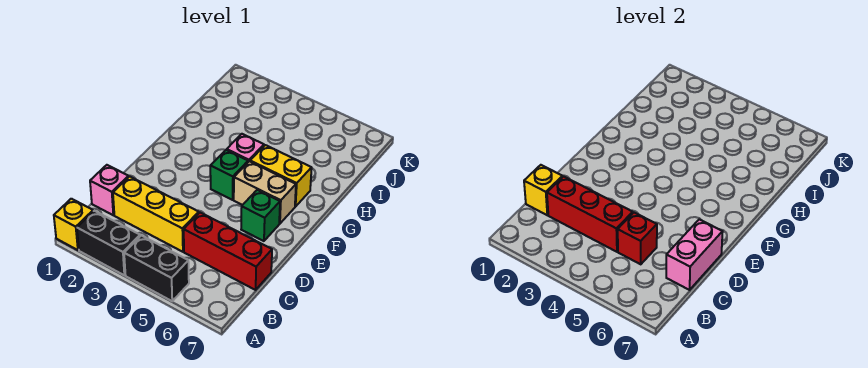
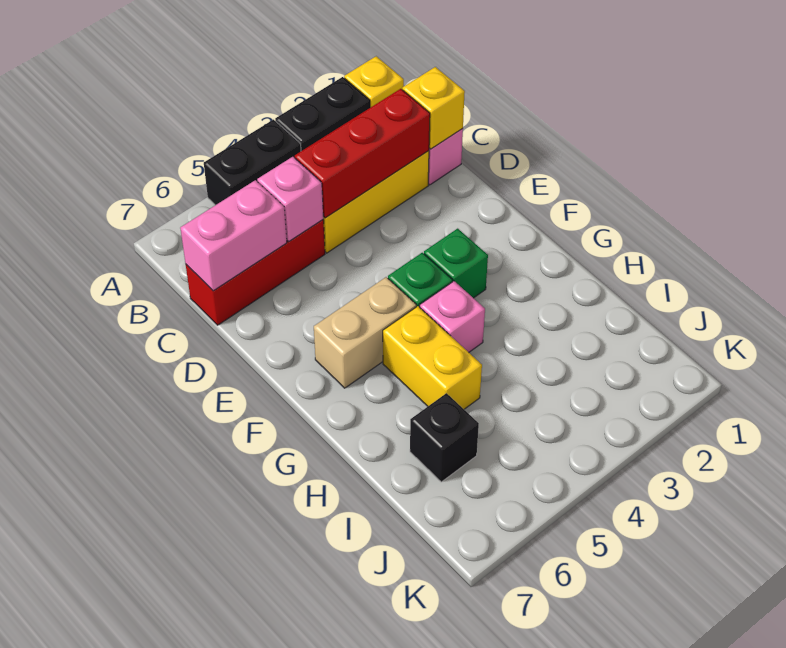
red brick C5 level 2 -> pink brick C5 level 2
pink brick C7:D7 level 2 -> pink brick C6:C7 level 2
green brick E6 level 1 -> green brick F3 level 1
yellow brick G5:G6 level 1 -> yellow brick G5:H5 level 1
none -> black brick I6 level 1

